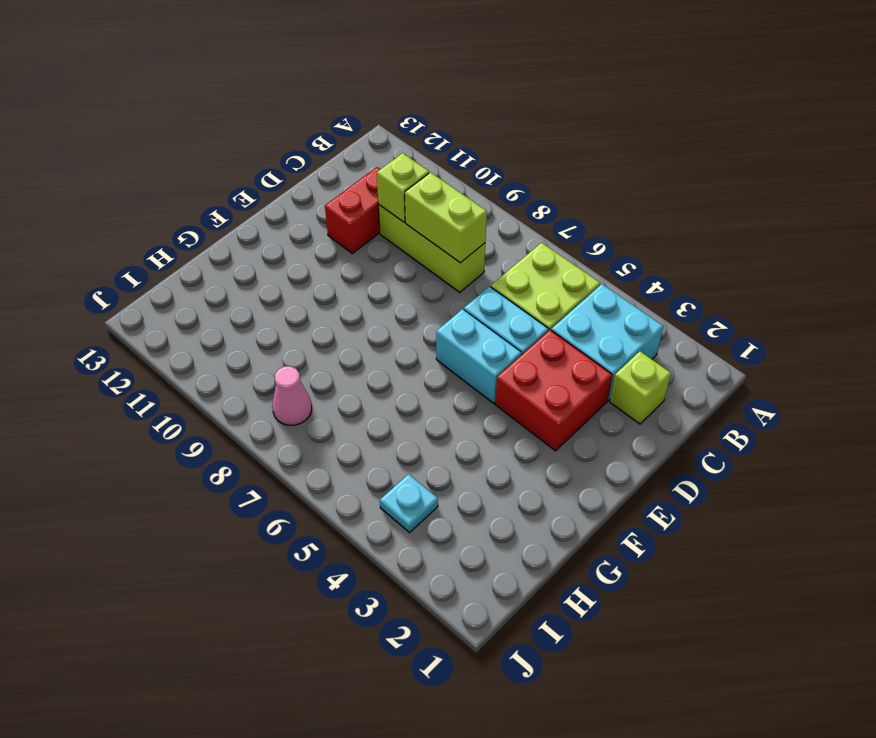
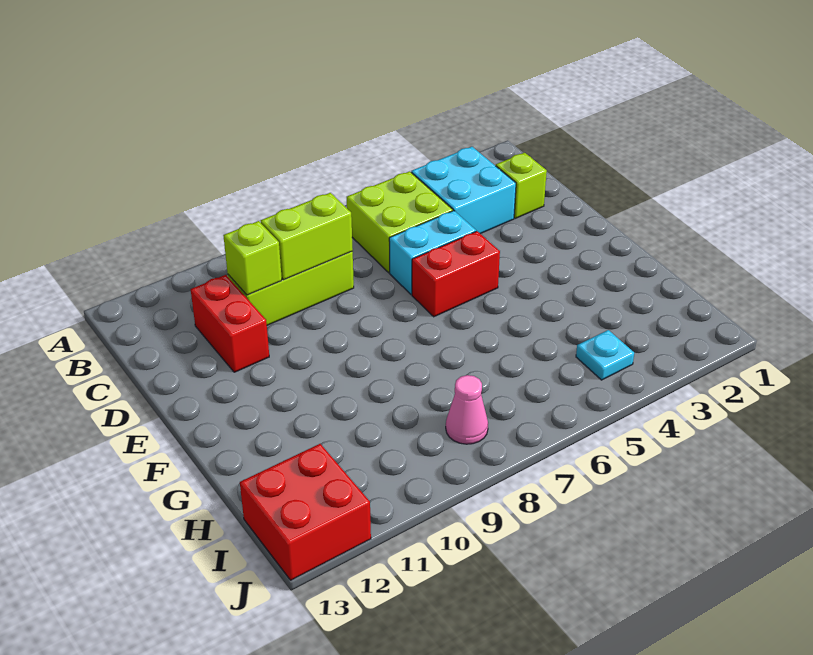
red brick D3:E4 level 1 -> red brick I12:J13 level 1
cyan brick E5:E6 level 1 -> red brick E5:E6 level 1

